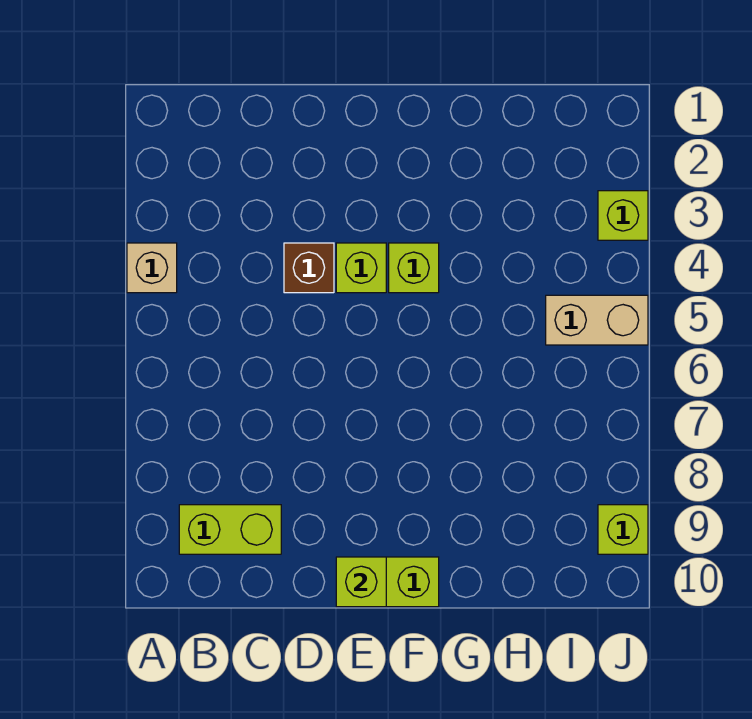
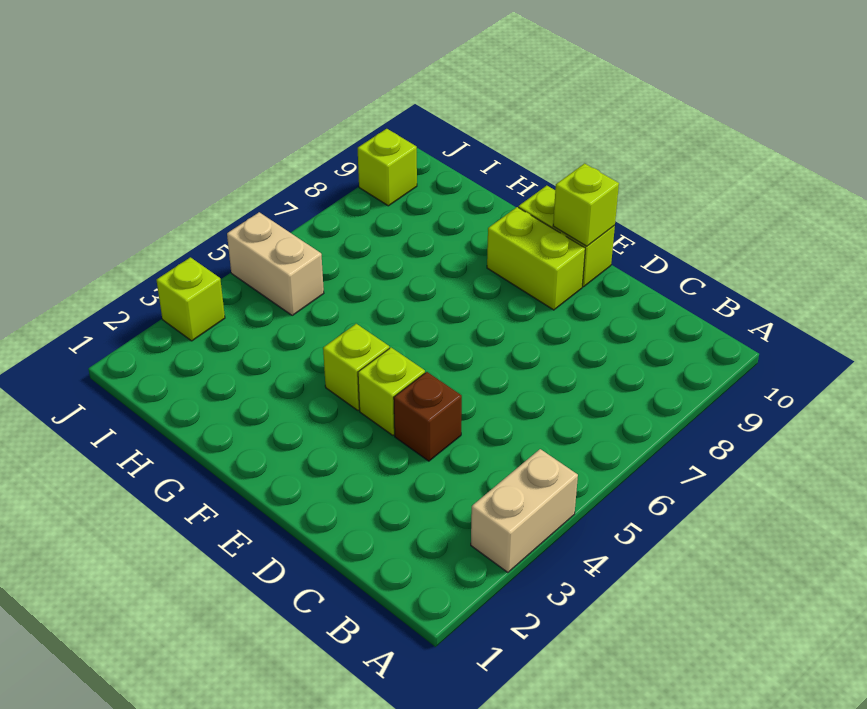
tan brick A4 level 1 -> tan brick A3:A4 level 1
lime brick B9:C9 level 1 -> lime brick E9:F9 level 1

